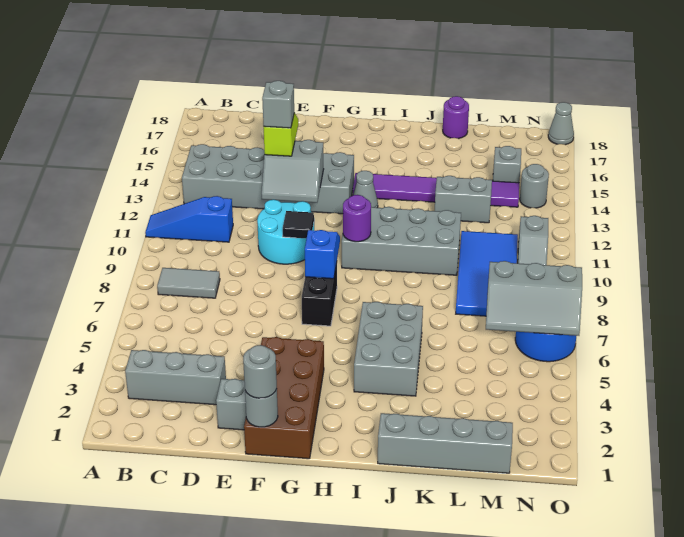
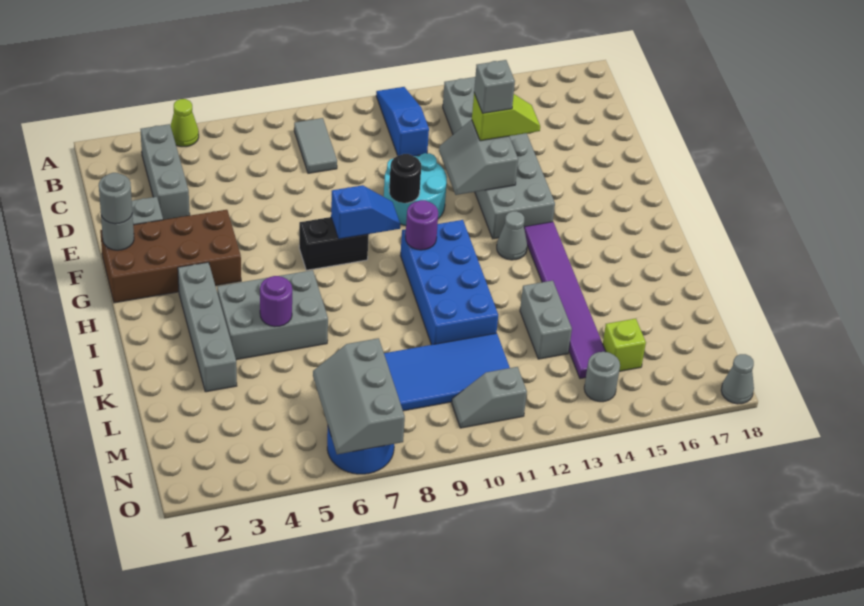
none -> lime cone A4 level 1
black tile F10 level 2 -> black round brick F10 level 2
grey brick H10:K11 level 1 -> blue brick H10:K11 level 1
grey brick J1:M1 level 1 -> grey brick H3:K3 level 1
purple round brick K18 level 1 -> purple round brick J5 level 2
grey brick M15 level 1 -> lime brick M15 level 1

